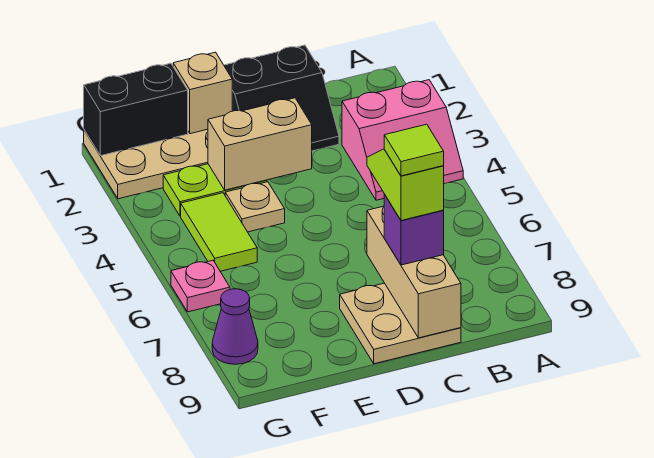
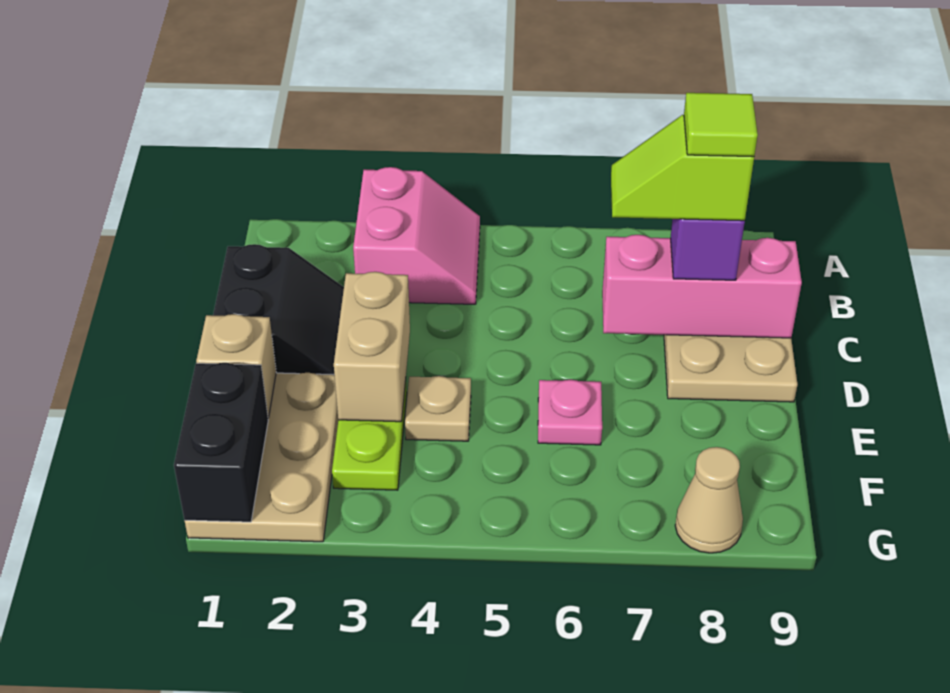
tan brick C7:C9 level 2 -> pink brick C7:C9 level 2
lime tile F4:F5 level 1 -> none
pink plate G6 level 1 -> pink plate E6 level 1
purple cone G8 level 1 -> tan cone G8 level 1

